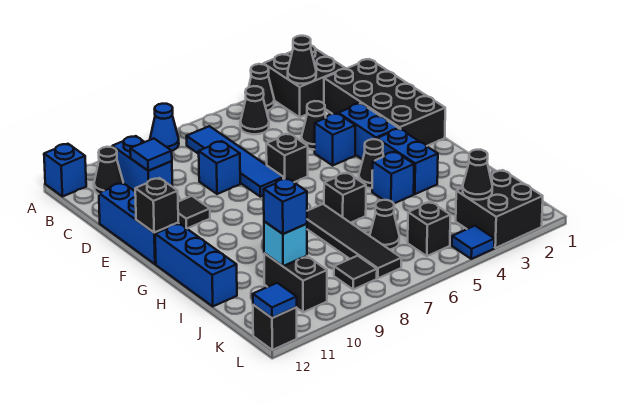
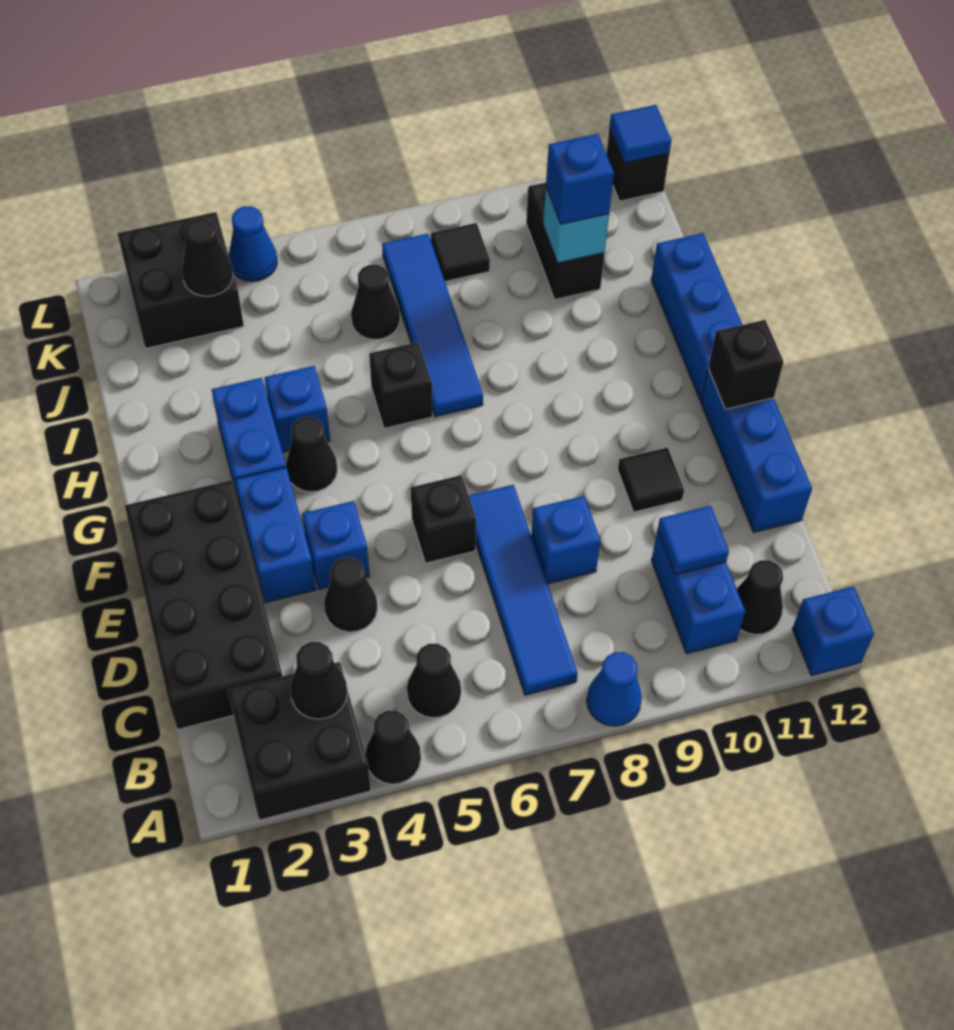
black tile H7:K7 level 1 -> blue tile H7:K7 level 1
black brick K5 level 1 -> none
blue tile L4 level 1 -> blue cone L4 level 1

